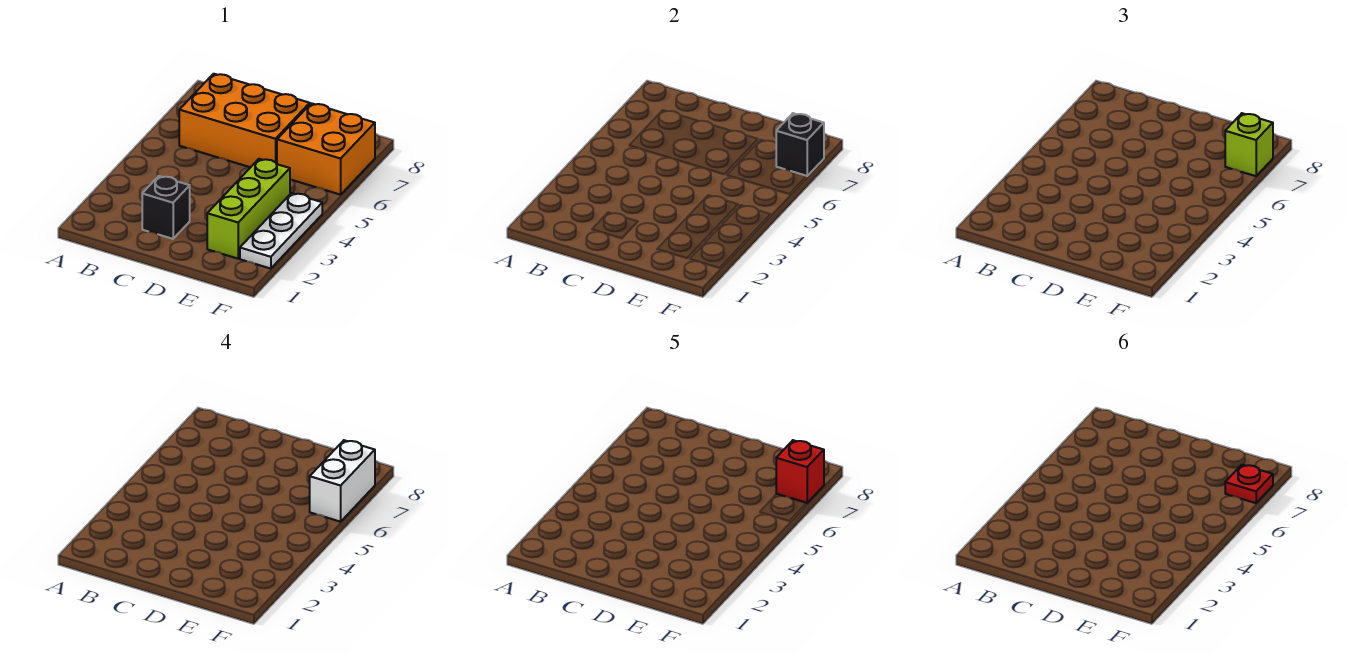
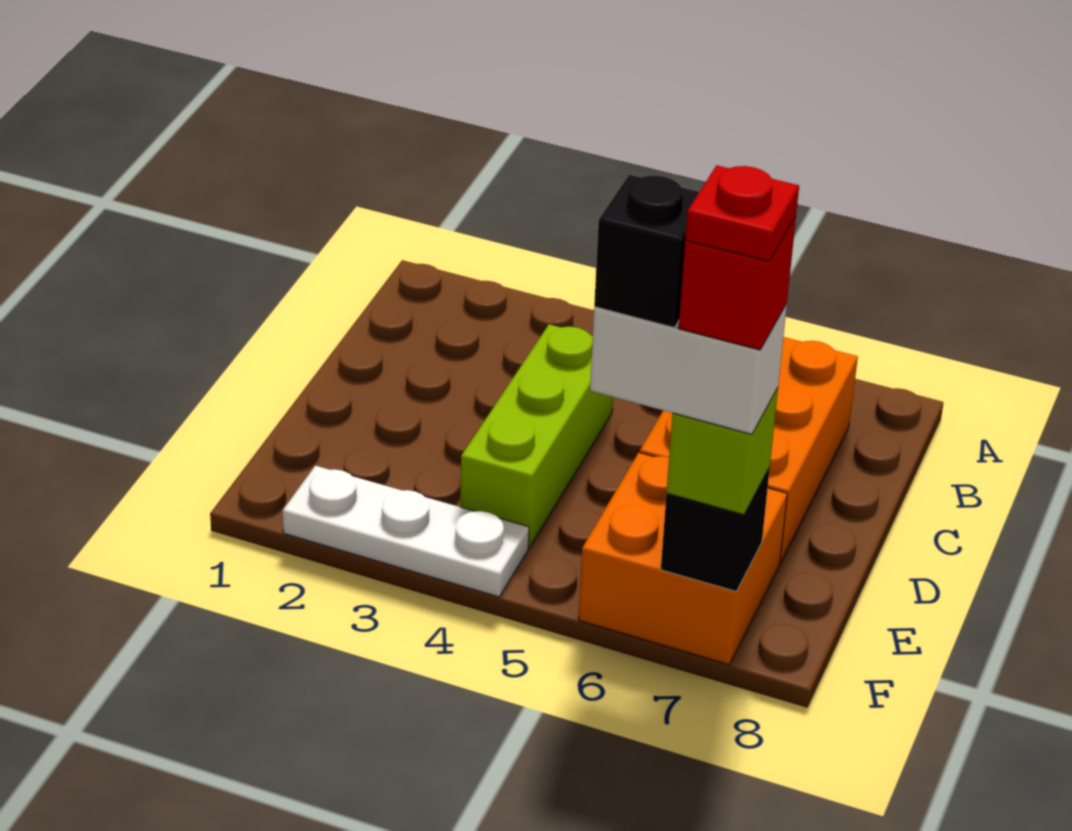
black brick C2 level 1 -> black brick F6 level 5
lime brick E2:E4 level 1 -> lime brick C4:E4 level 1

